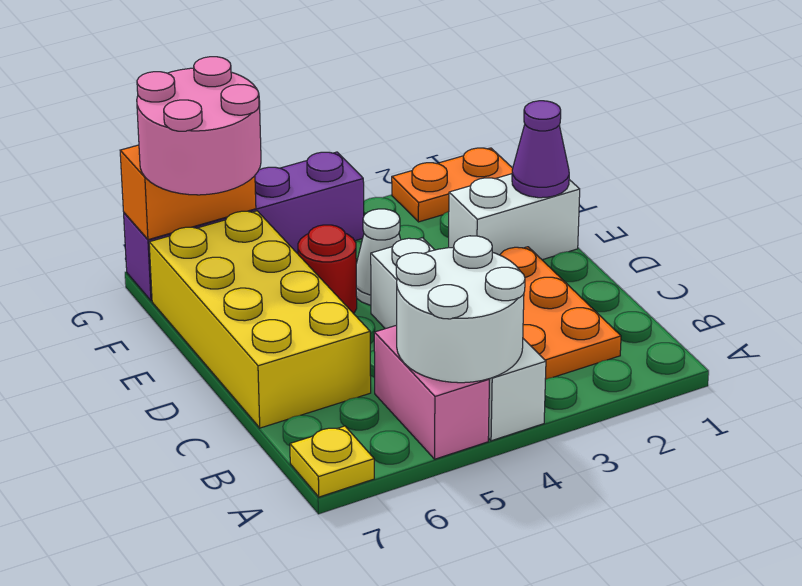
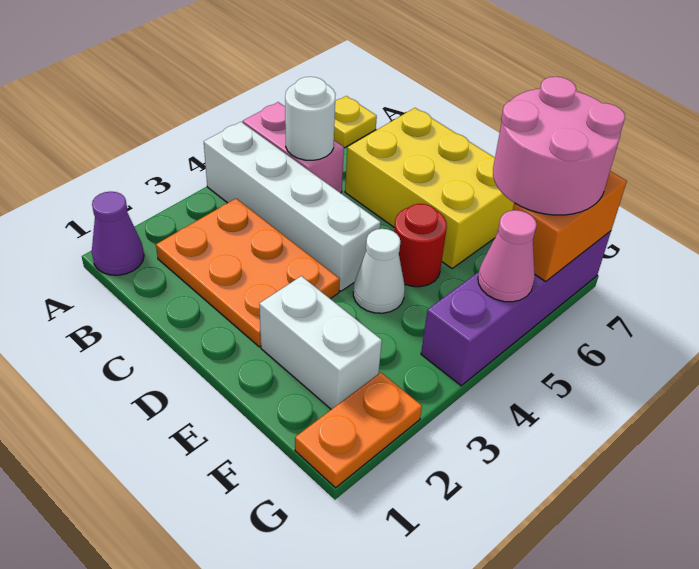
white round brick A4:B5 level 2 -> white round brick B5 level 2
yellow brick C6:F7 level 1 -> yellow brick C6:E7 level 1
white brick E1:E2 level 1 -> white brick E2:F2 level 1
purple cone E1 level 2 -> purple cone A1 level 1
none -> pink cone G5 level 2

